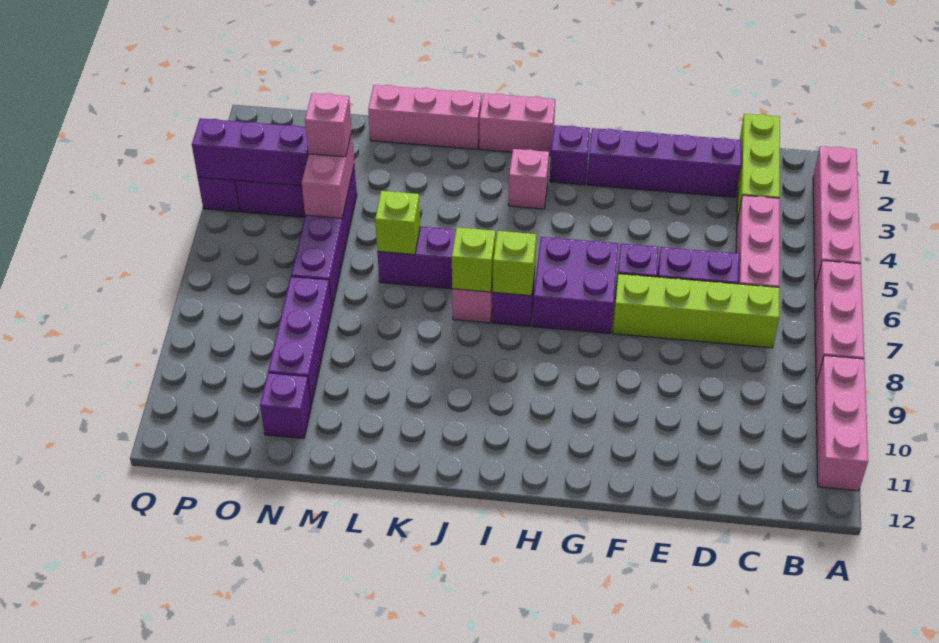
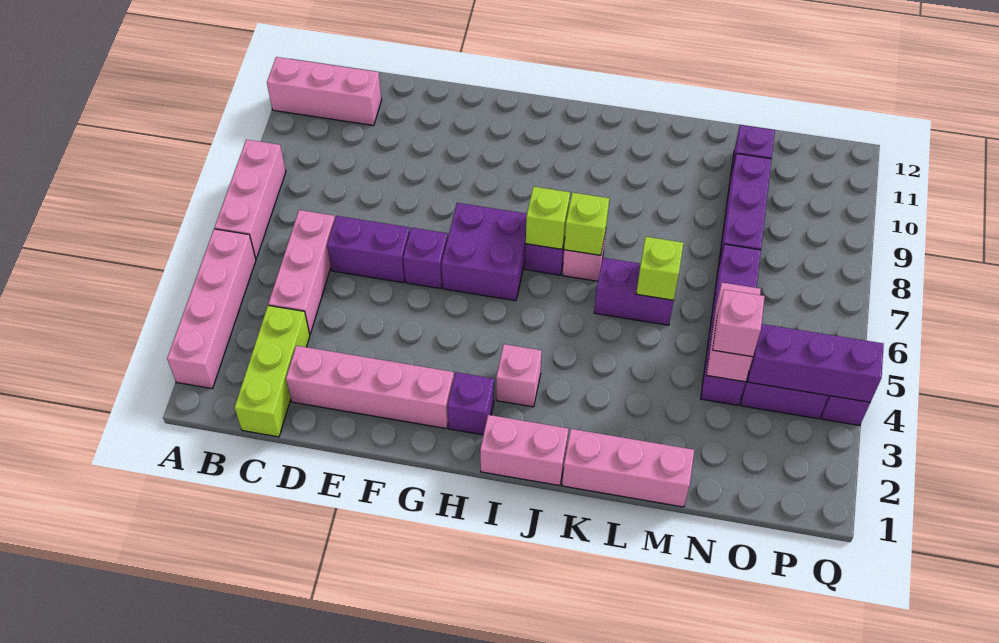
pink brick A9:A11 level 1 -> pink brick A11:C11 level 1
lime brick C7:F7 level 1 -> none
purple brick D2:G2 level 1 -> pink brick D2:G2 level 1

